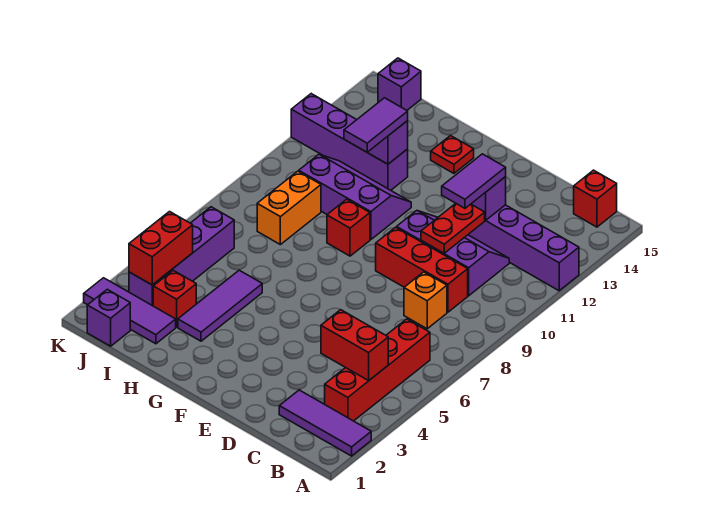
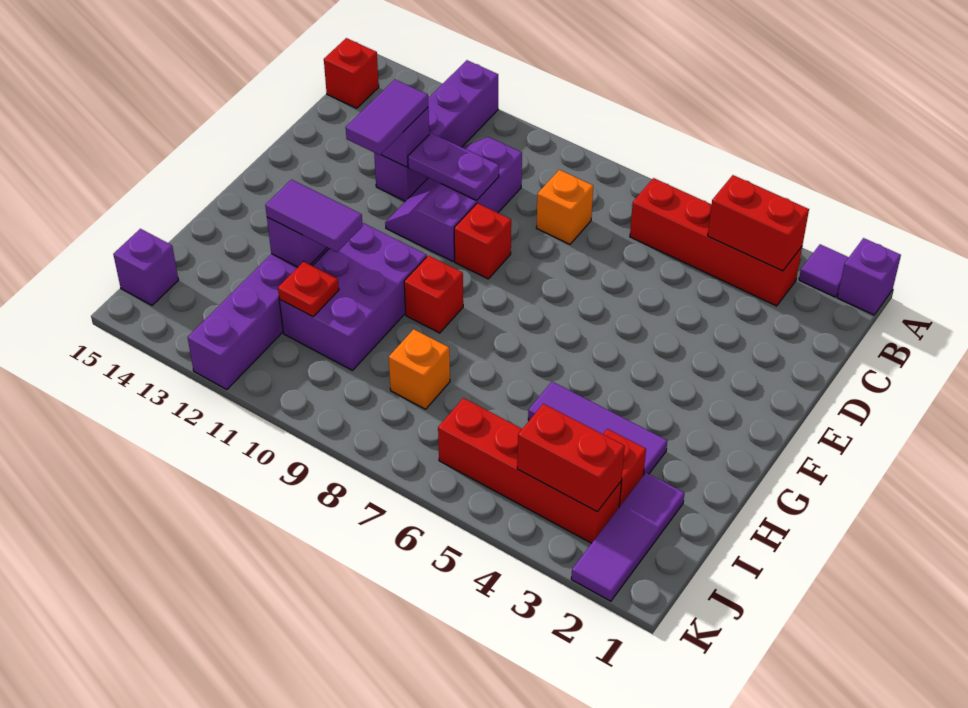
purple tile A2:C2 level 1 -> purple tile A2 level 1
red brick B4:C4 level 2 -> red brick B3:B4 level 2
red brick C9:E9 level 1 -> red brick E9 level 1
red plate D10:D11 level 2 -> purple plate D10:D11 level 2
purple tile D11:D12 level 3 -> purple tile D12:E12 level 3
purple slope G10:I11 level 1 top 10 -> purple brick G10:I11 level 1
red plate G14 level 1 -> red plate I11 level 2
orange brick I8:I9 level 1 -> orange brick I8 level 1
purple brick J1 level 1 -> purple brick A1 level 1
purple brick J3:J6 level 1 -> red brick J3:J6 level 1

